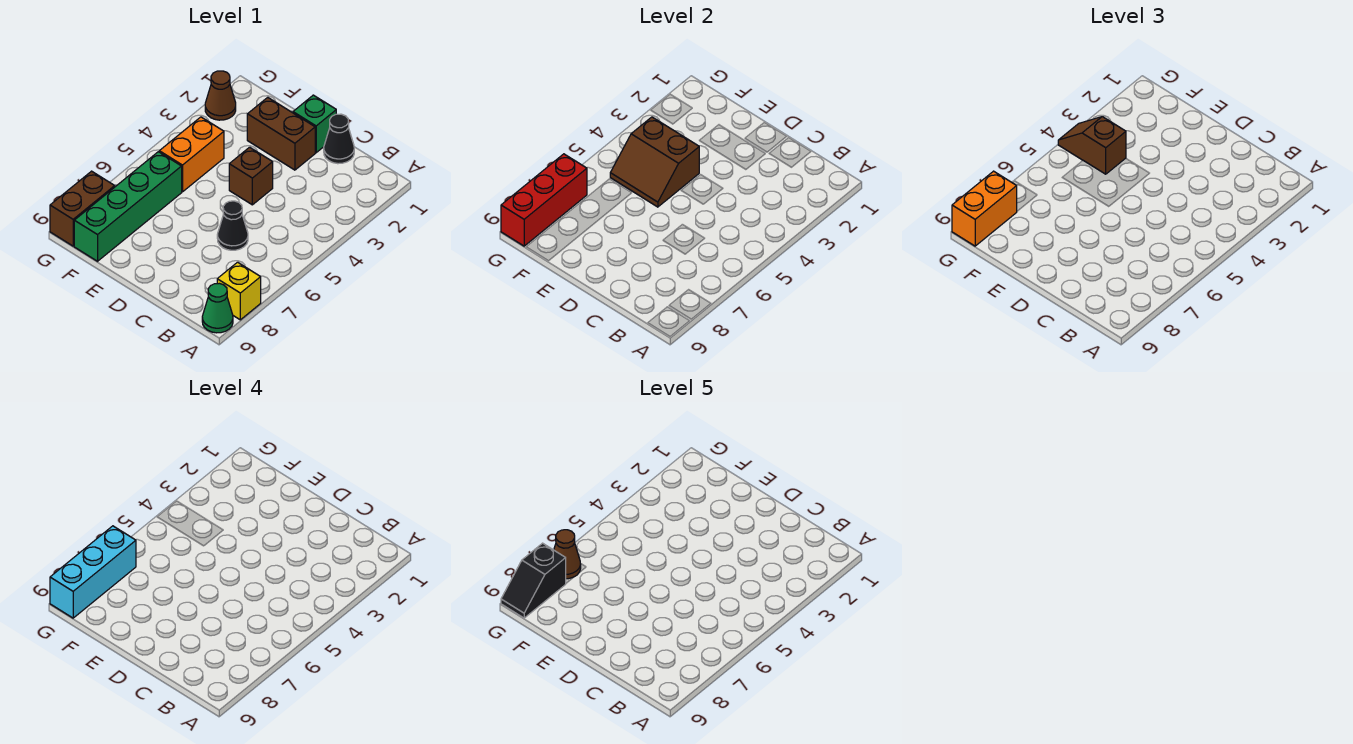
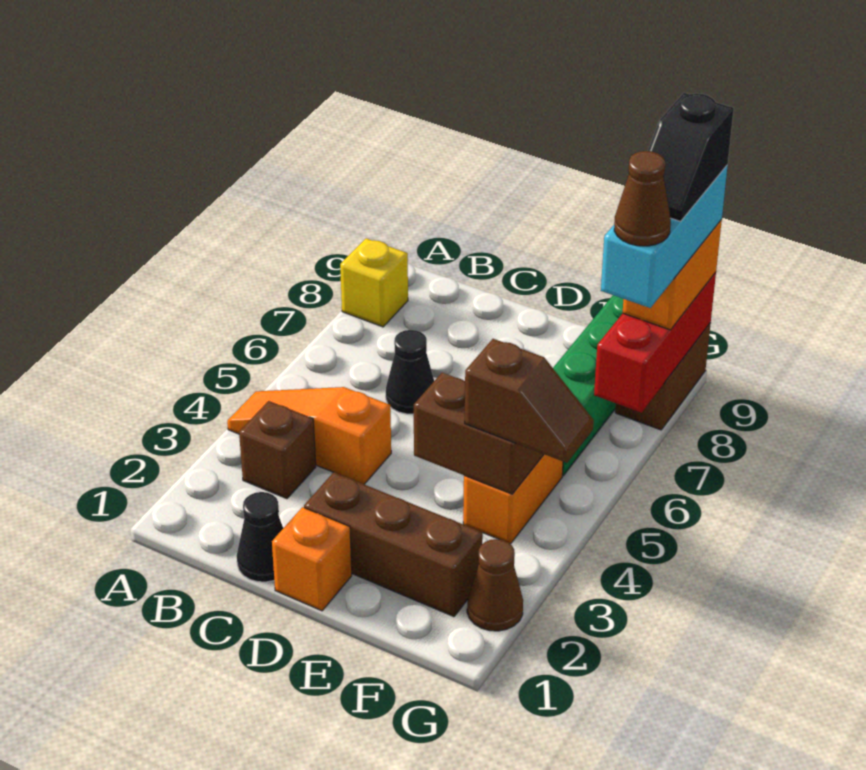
none -> orange slope A4:C4 level 1 top C
green cone A9 level 1 -> none
green brick D1 level 1 -> orange brick D1 level 1
brown brick D2:E2 level 1 -> brown brick D2:F2 level 1
brown brick D4 level 1 -> brown brick B3 level 1
black slope G8:G9 level 5 top 8 -> black slope G8:G9 level 5 top 9

